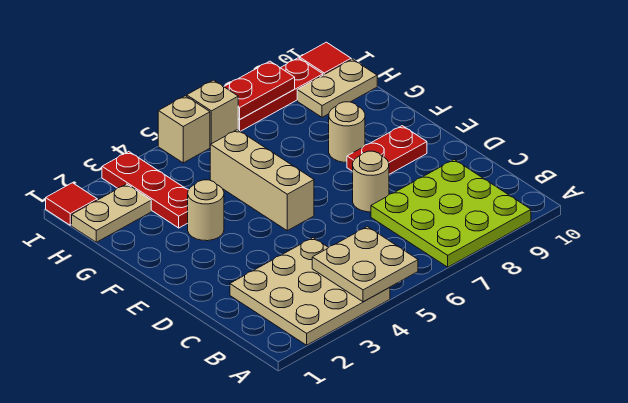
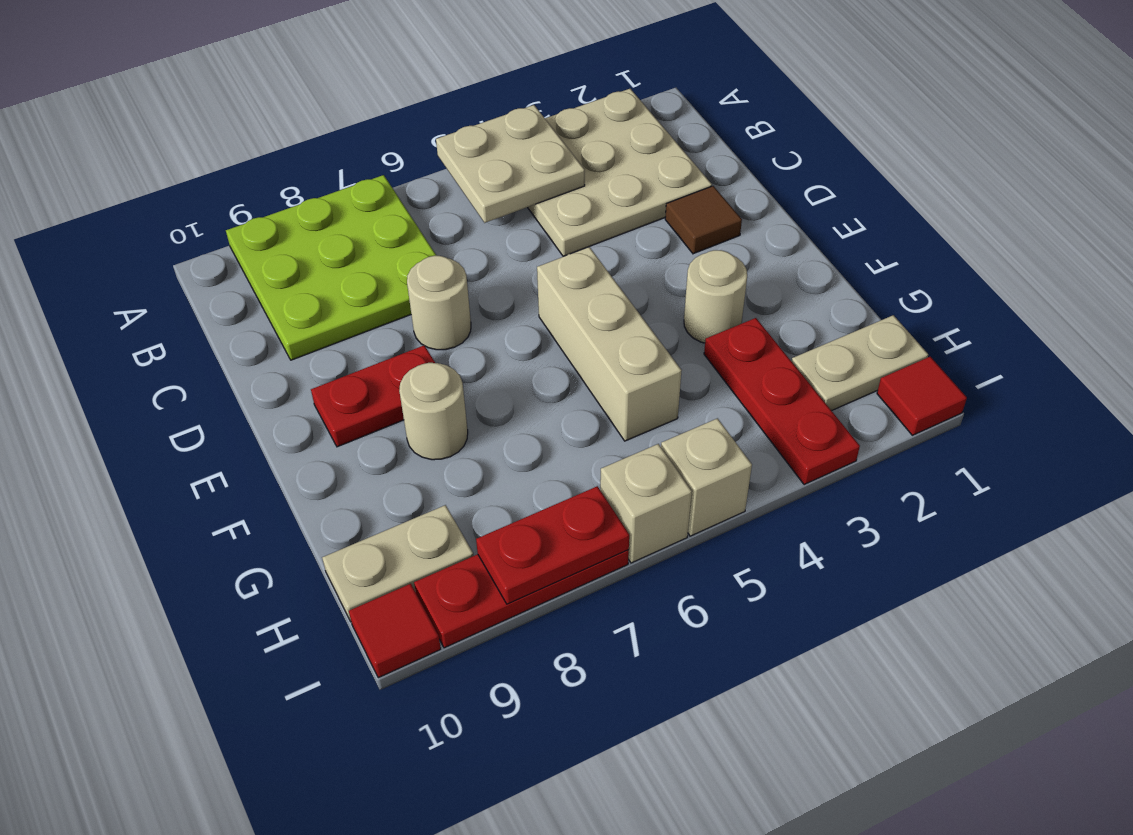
none -> brown tile D2 level 1

